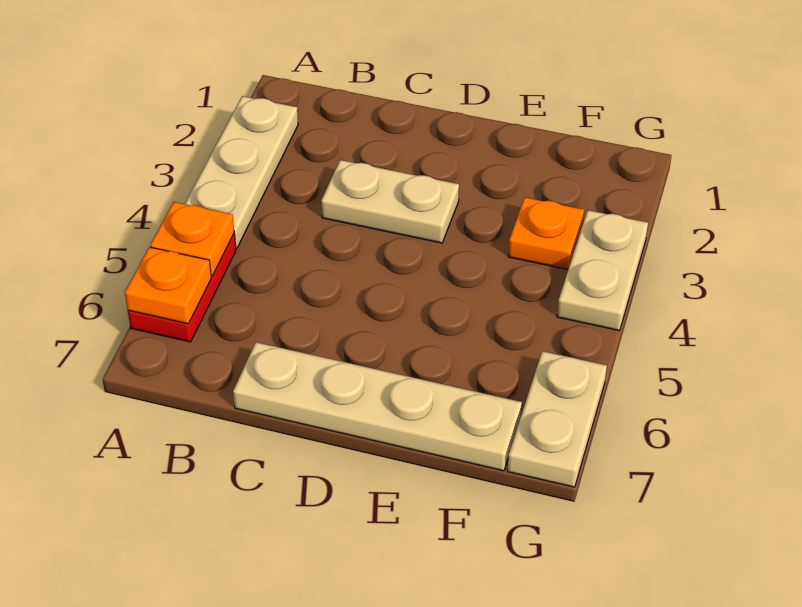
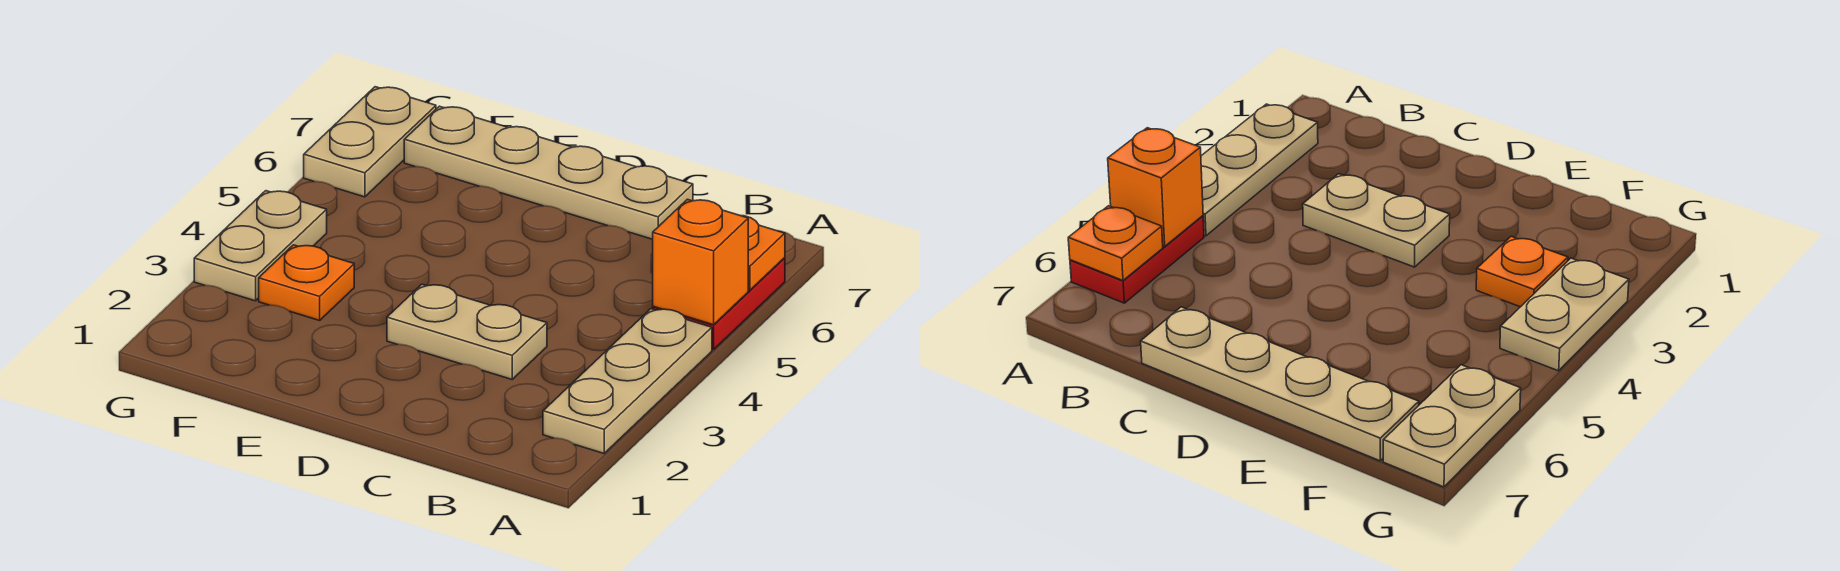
orange plate A5 level 2 -> orange brick A5 level 2

